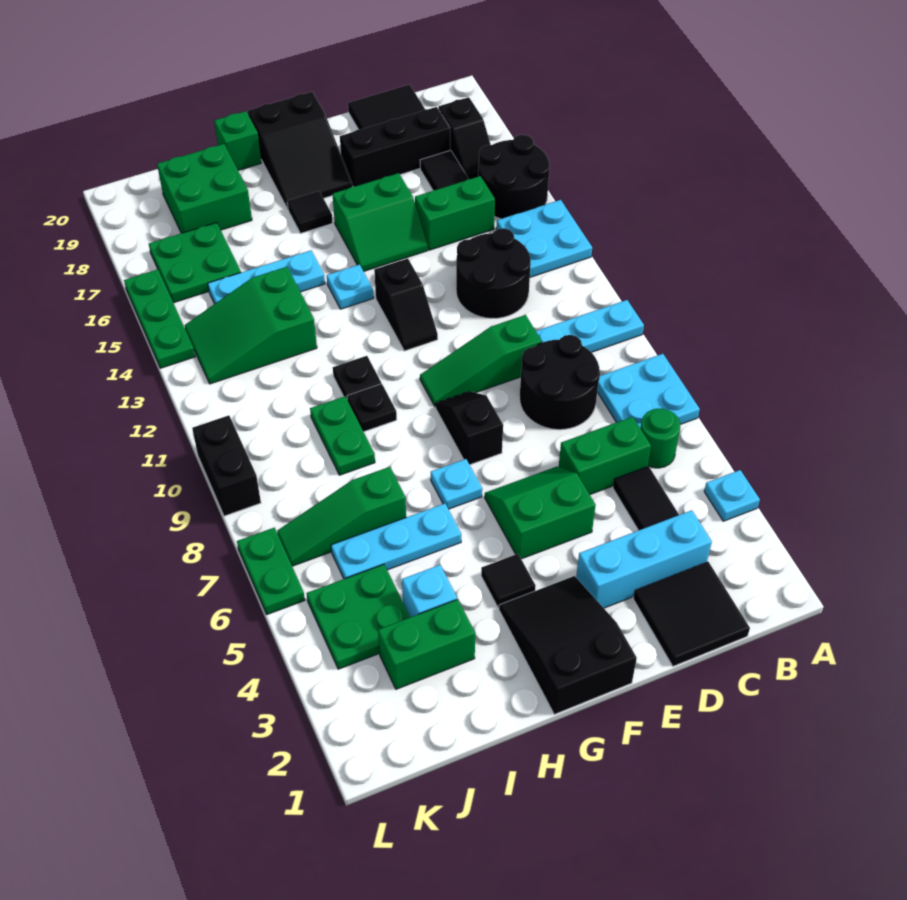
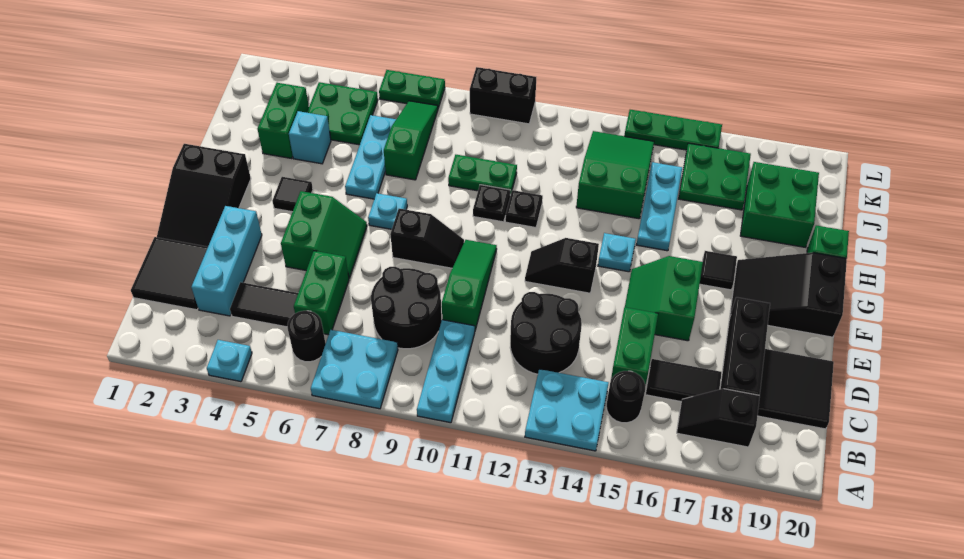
black round brick A15:B16 level 1 -> black round brick B15 level 1
green round brick B6 level 1 -> black round brick B6 level 1
black slope F1:G3 level 1 top 1 -> black slope E1:G2 level 1 top G

